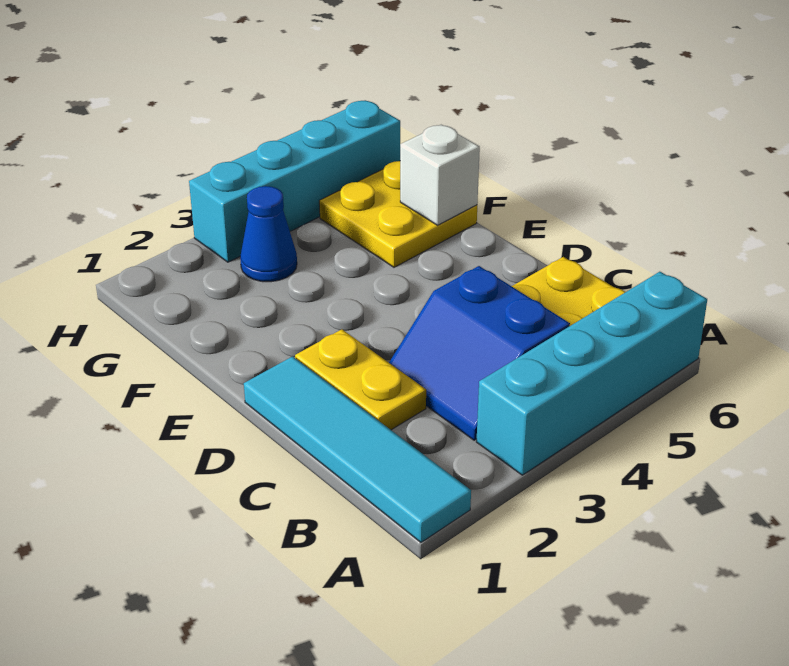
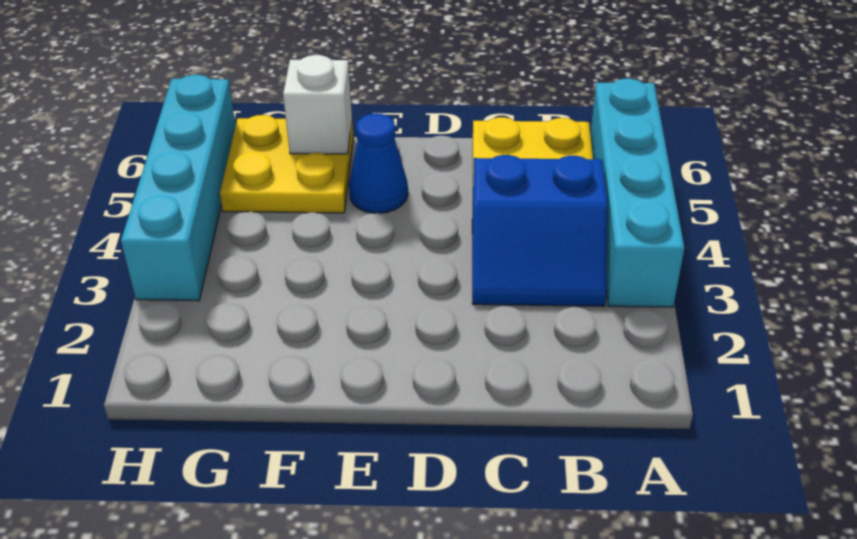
cyan tile A1:D1 level 1 -> none
yellow plate C2:D2 level 1 -> none
blue cone G3 level 1 -> blue cone E5 level 1

